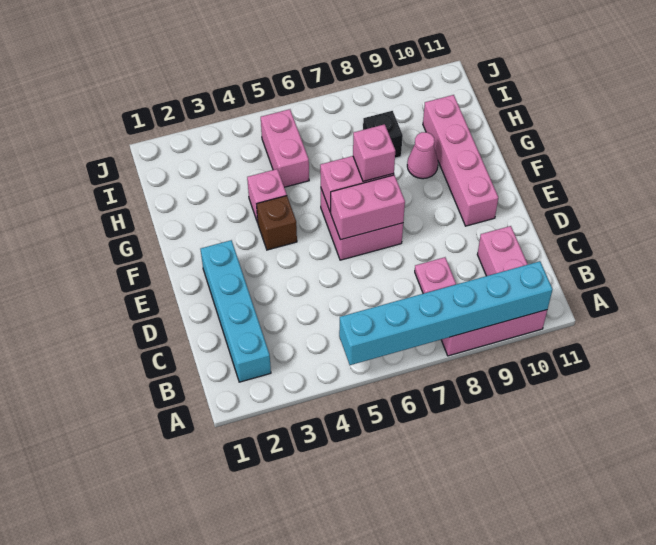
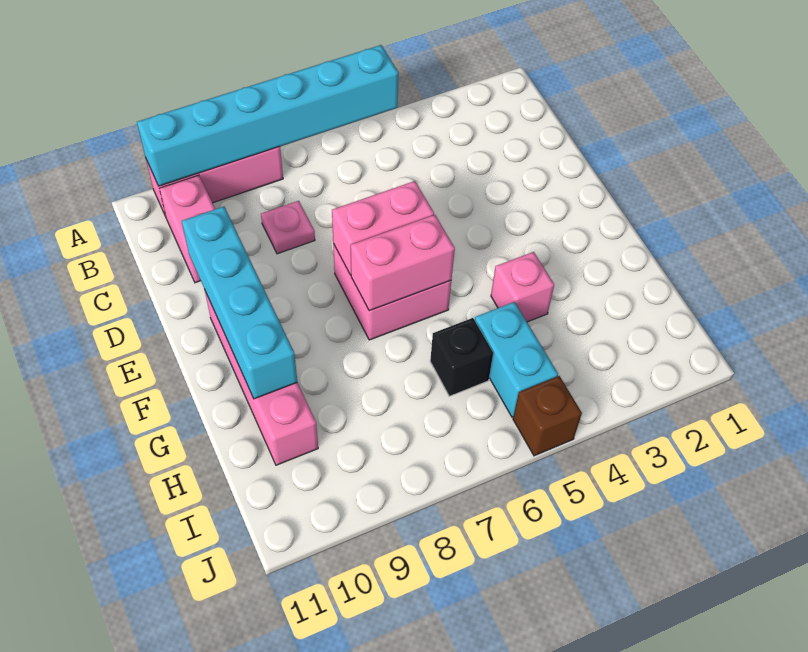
cyan brick B2:E2 level 1 -> cyan brick D10:G10 level 2
brown brick F4 level 1 -> brown brick J5 level 1
pink brick F7 level 3 -> none
pink cone G9 level 1 -> none
pink brick H5:I5 level 1 -> cyan brick H5:I5 level 1
black brick H8 level 1 -> black brick H6 level 1

